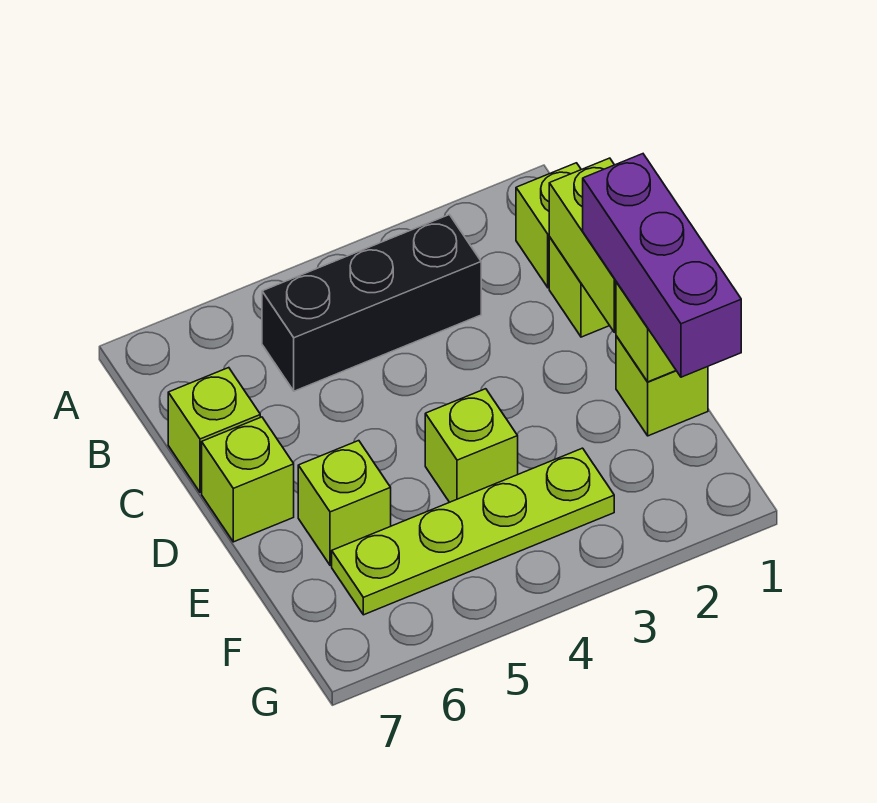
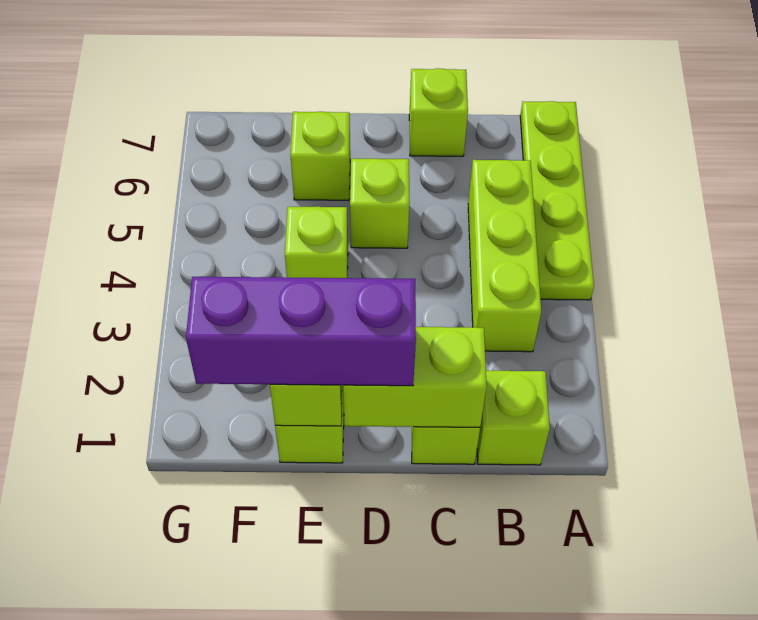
black brick B3:B5 level 1 -> lime brick B3:B5 level 1
lime brick D7 level 1 -> lime brick D5 level 1
lime plate F3:F6 level 1 -> lime plate A4:A7 level 1

